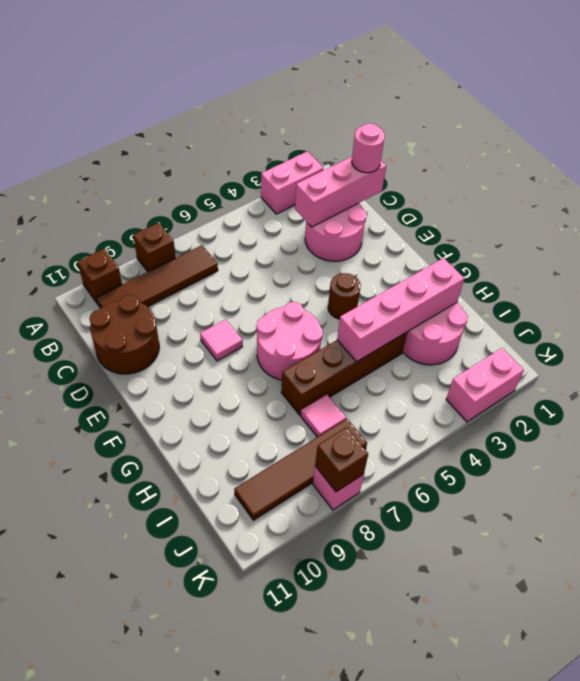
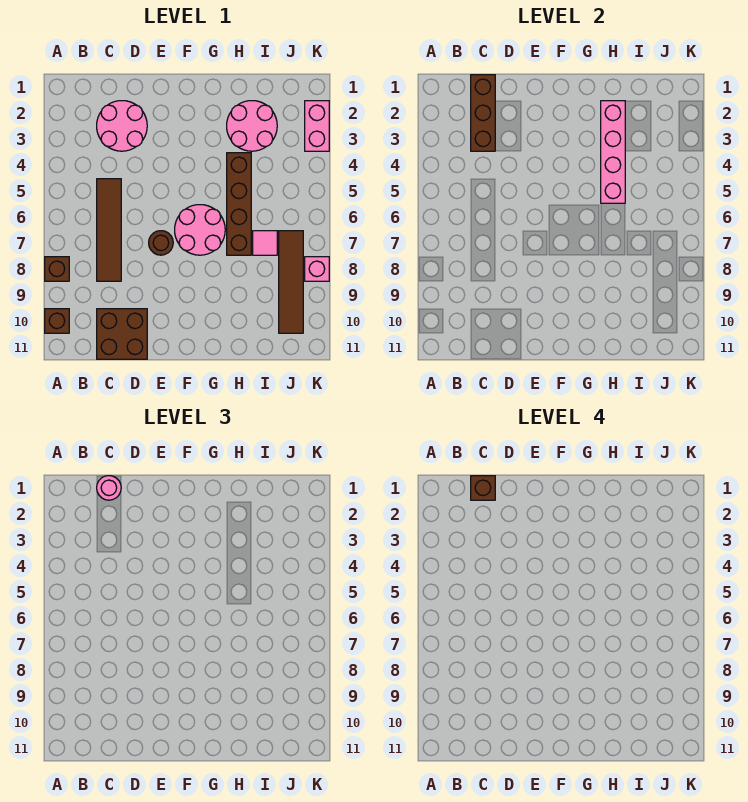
pink brick A2:A3 level 1 -> none
brown tile B7:B10 level 1 -> brown tile C5:C8 level 1
pink brick C1:C3 level 2 -> brown brick C1:C3 level 2
brown round brick C10:D11 level 1 -> brown brick C10:D11 level 1
pink tile E8 level 1 -> none
brown round brick F4 level 1 -> brown round brick E7 level 1
brown brick K8 level 2 -> brown brick C1 level 4

